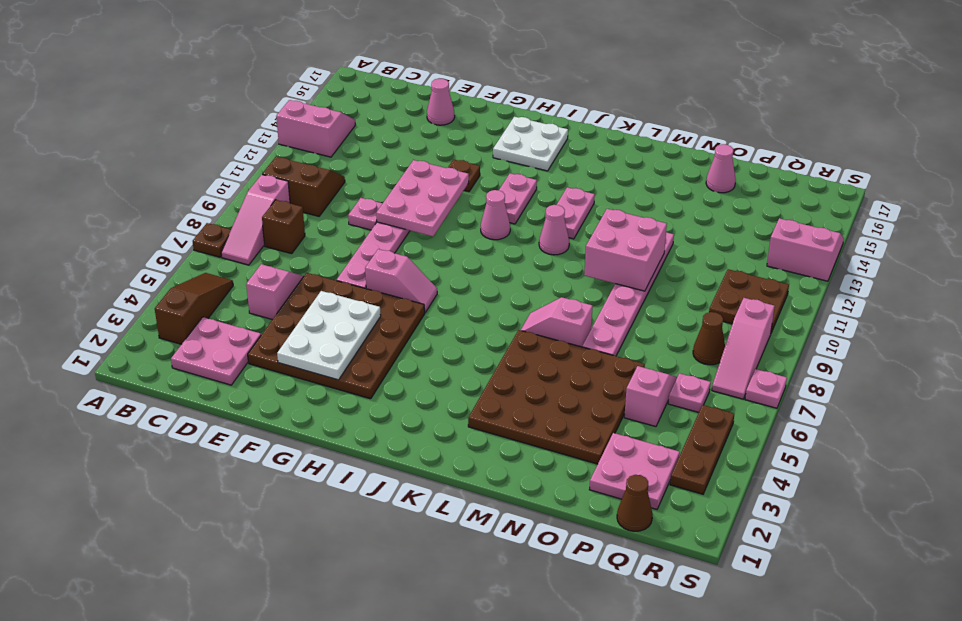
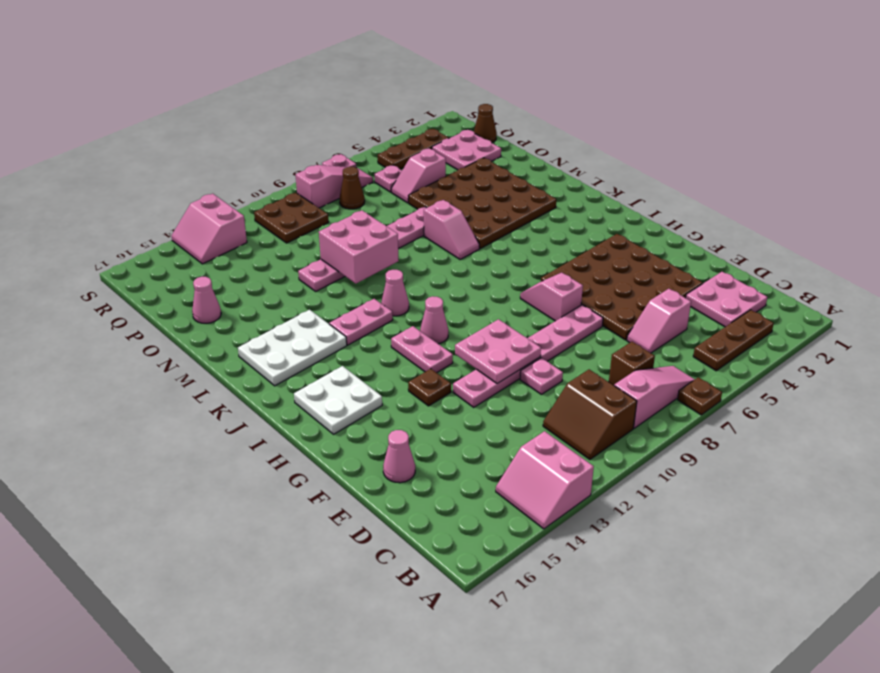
brown slope B3:B5 level 1 top 3 -> brown plate B3:B5 level 1
white plate F3:G5 level 2 -> white plate K14:L16 level 1
pink plate F10:G12 level 2 -> pink plate F10:G11 level 2
pink plate I12:I13 level 1 -> pink plate H12:I12 level 1

